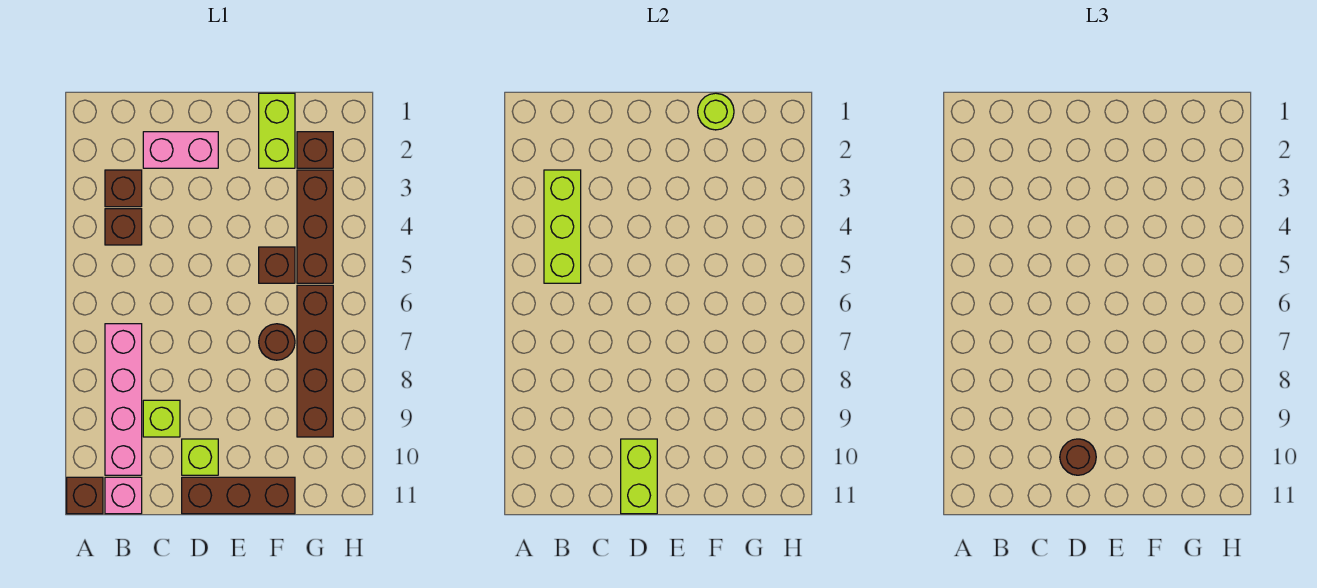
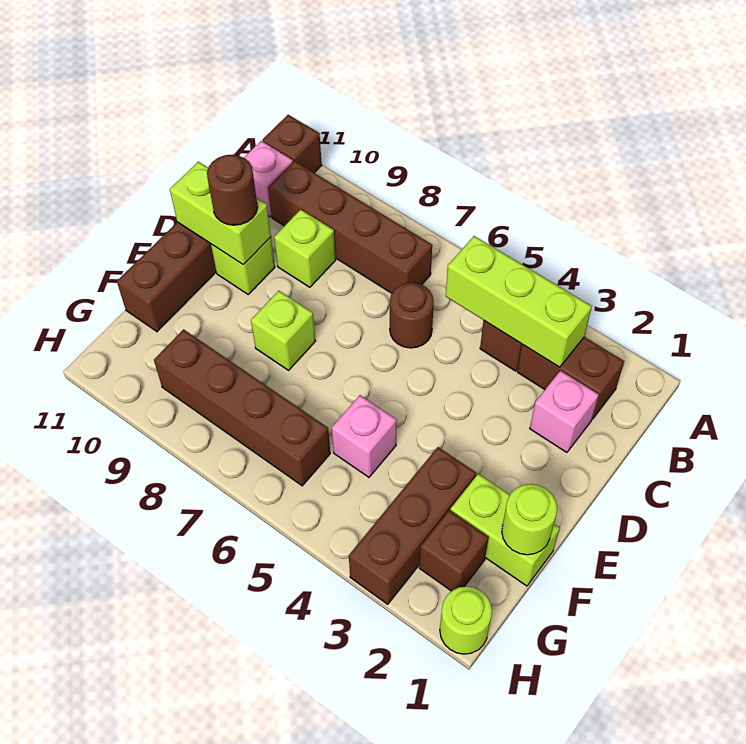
brown brick B3 level 1 -> brown brick B2:B3 level 1
pink brick B7:B10 level 1 -> brown brick B7:B10 level 1
pink brick C2:D2 level 1 -> pink brick C2 level 1
none -> lime brick E8 level 1
brown brick F5 level 1 -> pink brick F5 level 1
brown round brick F7 level 1 -> brown round brick C6 level 1
brown brick G3:G5 level 1 -> brown brick F3:H3 level 1
none -> lime round brick H1 level 1

